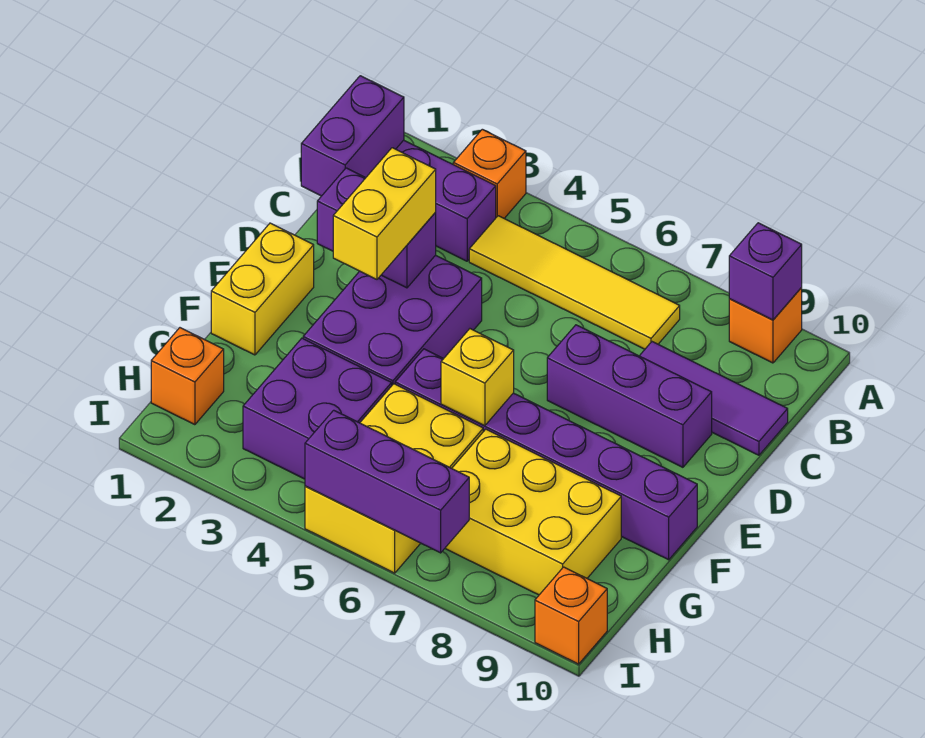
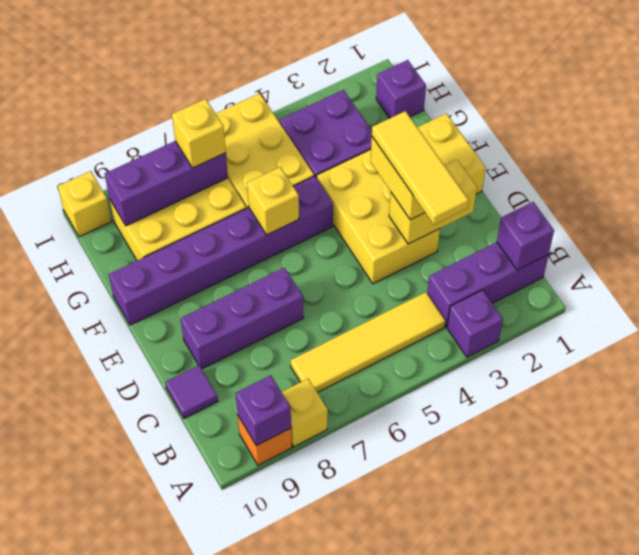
orange brick A3 level 1 -> purple brick A3 level 1
none -> yellow brick A8 level 1
purple brick B1:C1 level 2 -> purple brick B1 level 2
none -> yellow tile C3:E3 level 4
purple tile C8:C10 level 1 -> purple tile C10 level 1
purple brick D2:D3 level 2 -> yellow brick D2:D3 level 2
purple brick D3:F4 level 1 -> yellow brick D3:F4 level 1
orange brick H1 level 1 -> purple brick H1 level 1
none -> yellow brick H7 level 3
purple brick I5:I7 level 2 -> purple brick H7:H9 level 2
orange brick I10 level 1 -> yellow brick I10 level 1

